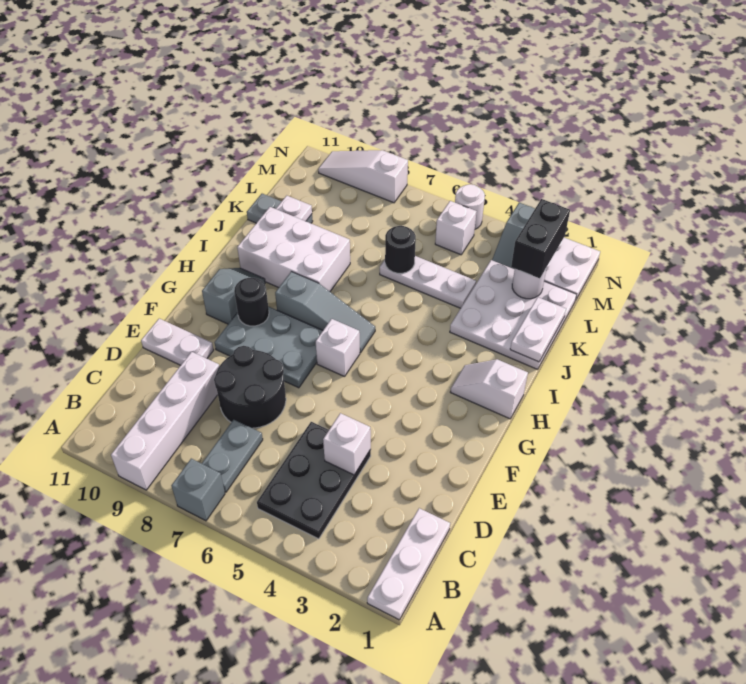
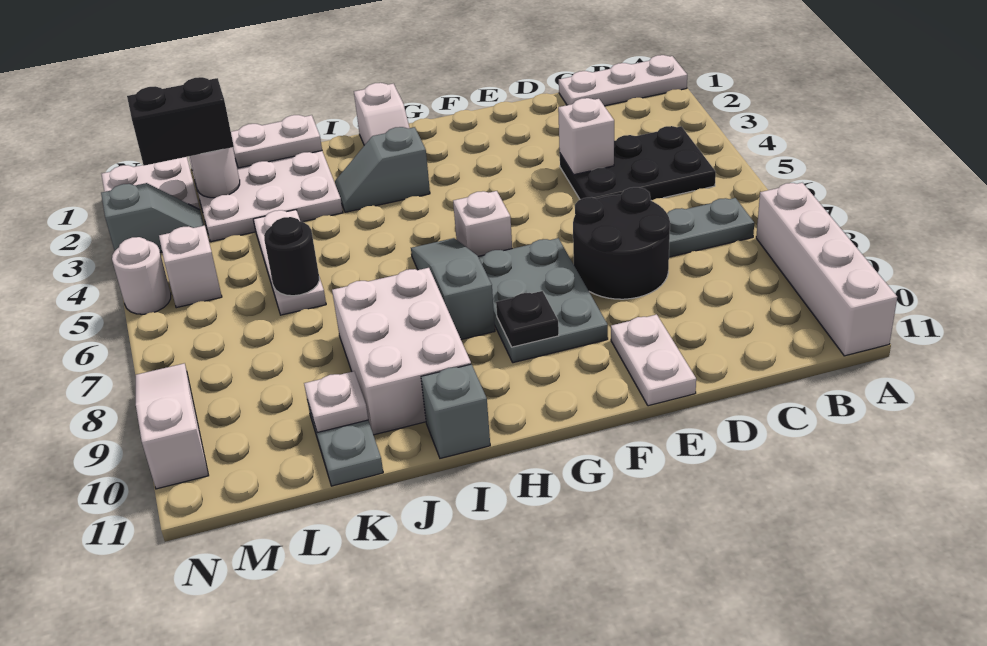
grey brick A7 level 1 -> grey brick I11 level 1
white brick A9:D9 level 1 -> white brick A8:A11 level 1
black round brick G9 level 2 -> black plate G9 level 2
grey slope G10:H10 level 1 top G -> grey slope H3:I3 level 1 top H
white slope N8:N10 level 1 top 8 -> white slope N8:N10 level 1 top 10

